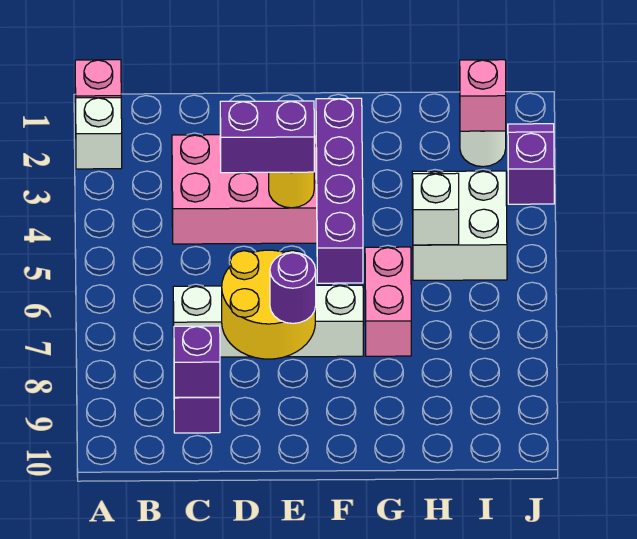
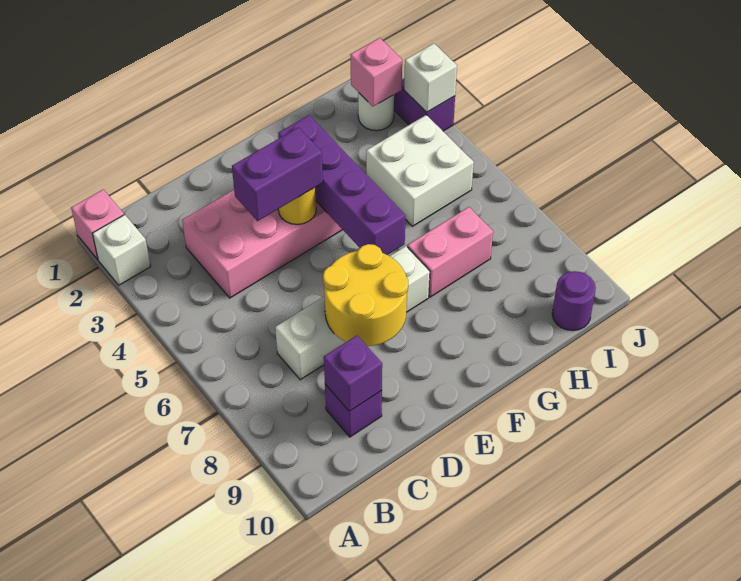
purple round brick E8 level 3 -> purple round brick I10 level 1
pink brick G6:G7 level 1 -> pink brick G7:H7 level 1
white brick H5 level 2 -> white brick J3 level 2

